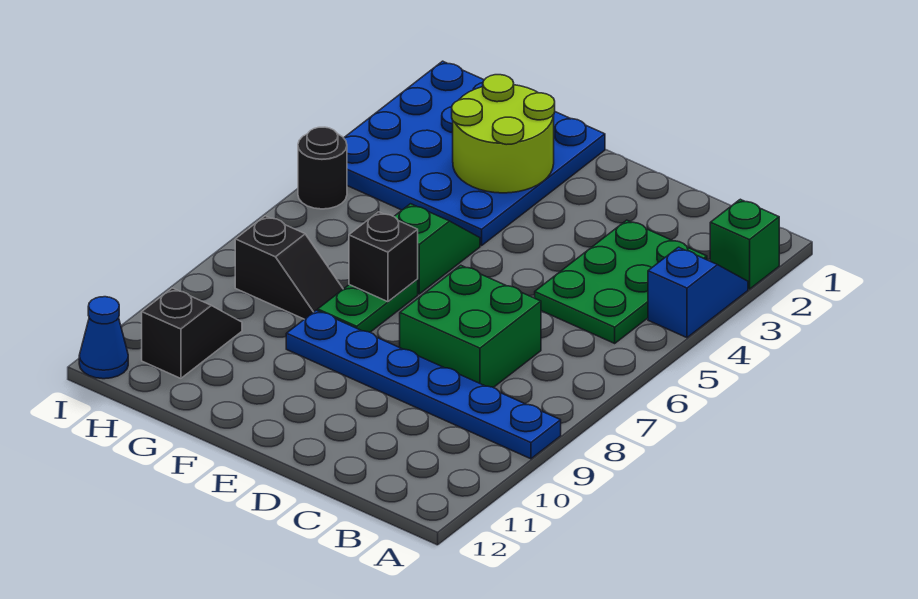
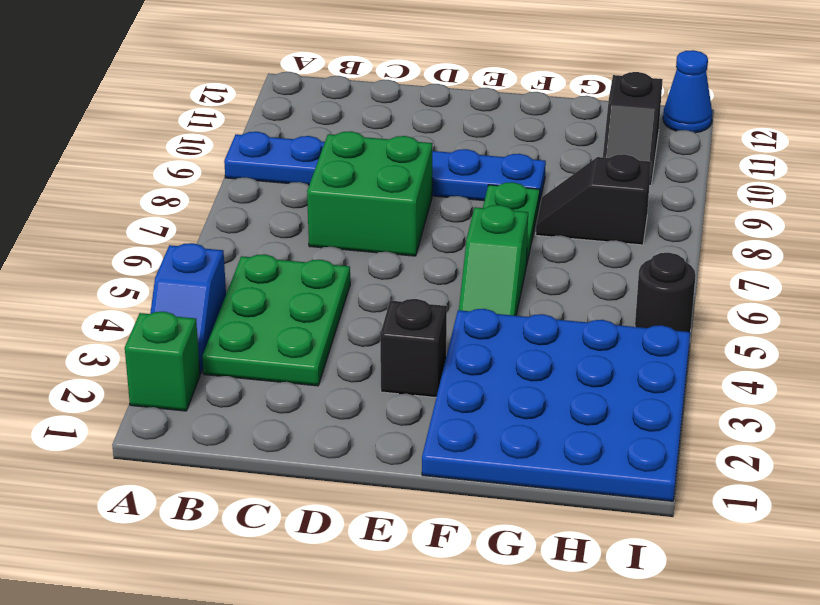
lime round brick F2:G3 level 2 -> none
black brick F7 level 2 -> black brick E3 level 1

